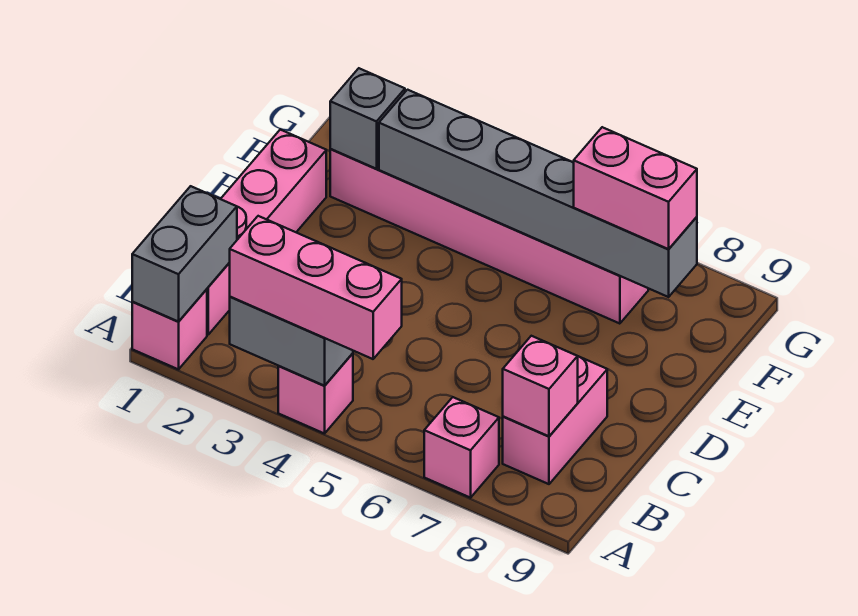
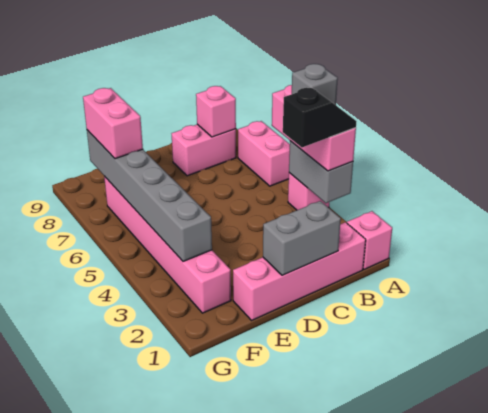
grey brick A1:B1 level 2 -> grey brick C1:D1 level 2
none -> black slope A3:B3 level 4 top B
pink brick A7 level 1 -> pink brick A6:A7 level 1
grey brick F2 level 2 -> grey brick A4 level 4

